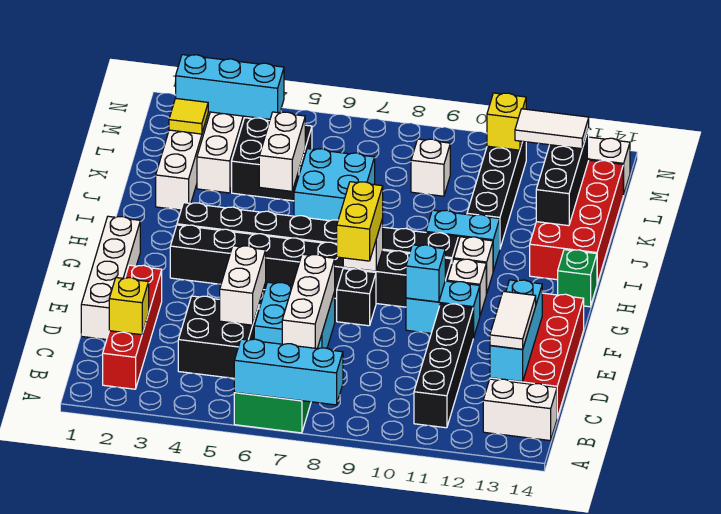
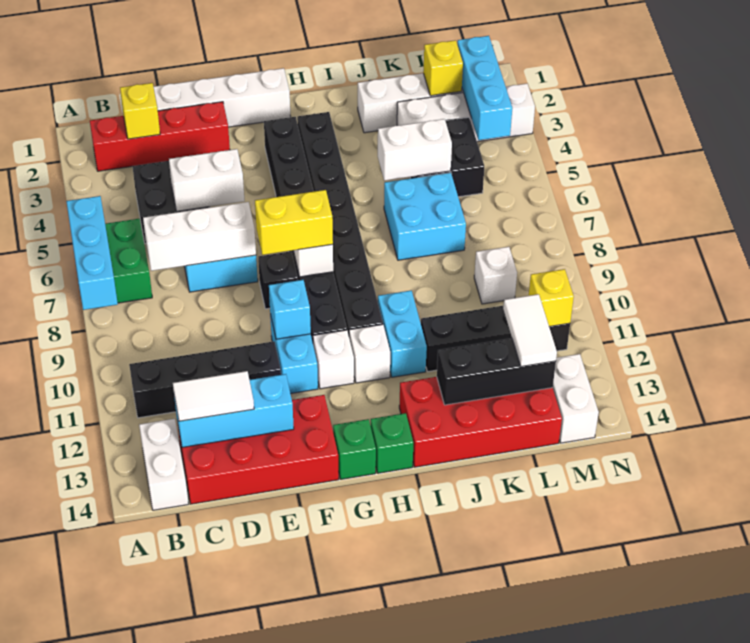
none -> green brick G14 level 1
yellow tile L2 level 2 -> yellow brick L2 level 2

